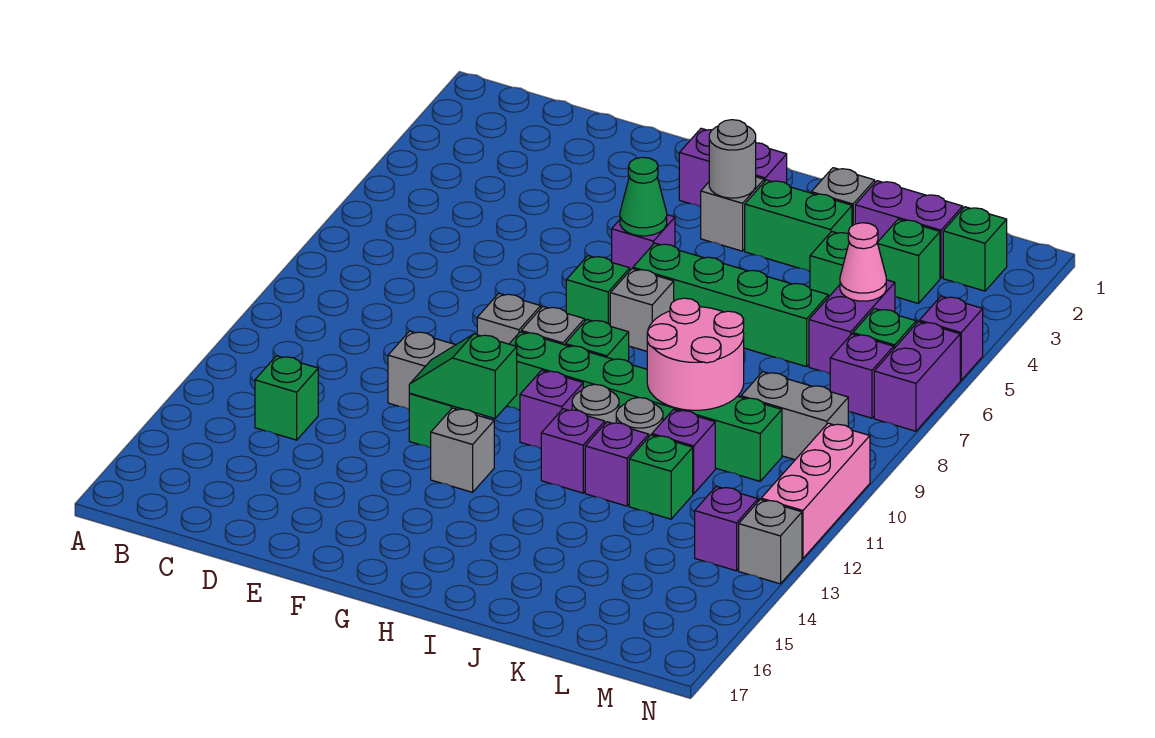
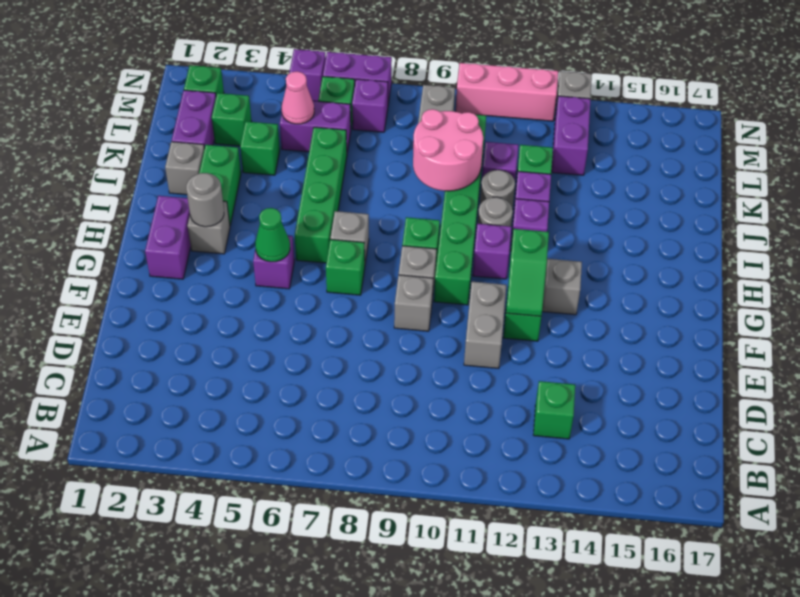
purple brick M13 level 1 -> purple brick L13:M13 level 1

